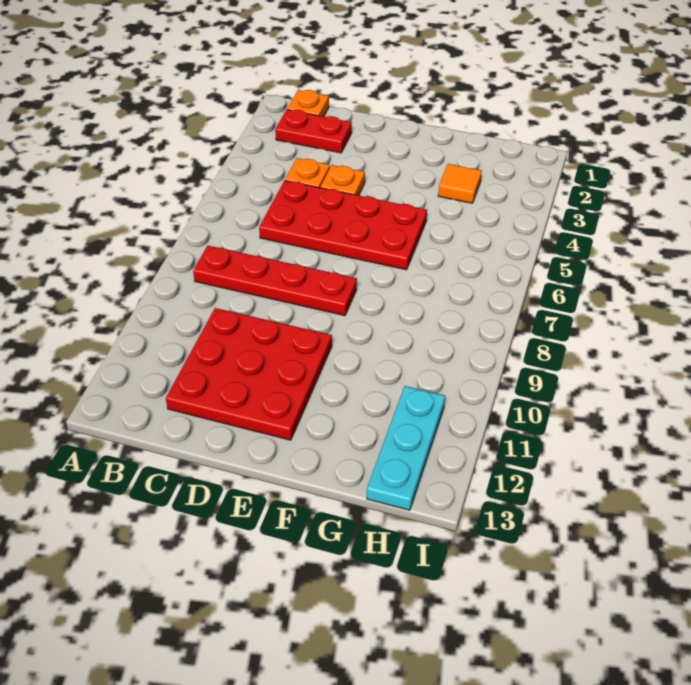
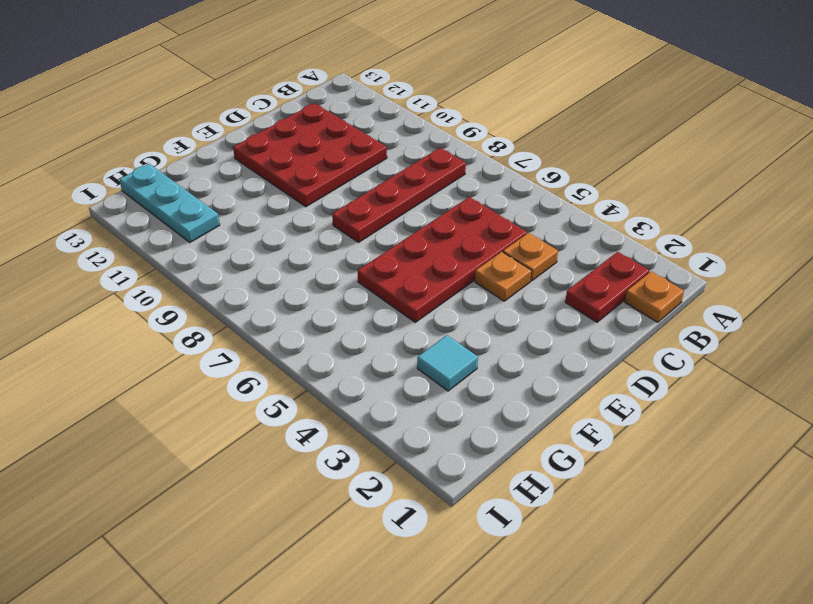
orange tile G3 level 1 -> cyan tile G3 level 1

